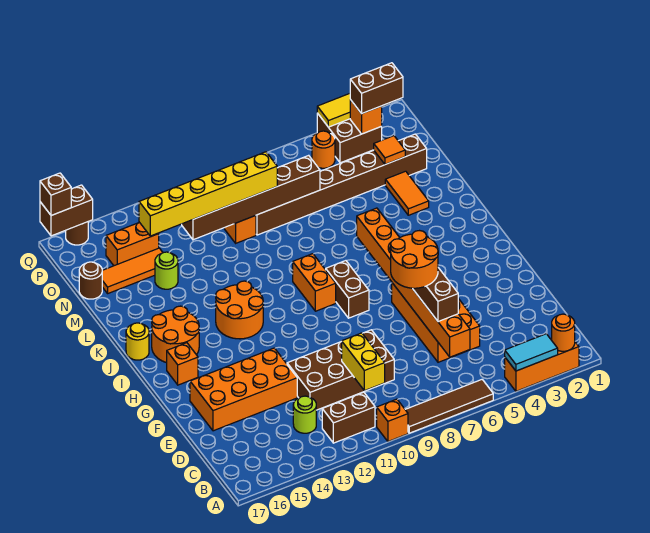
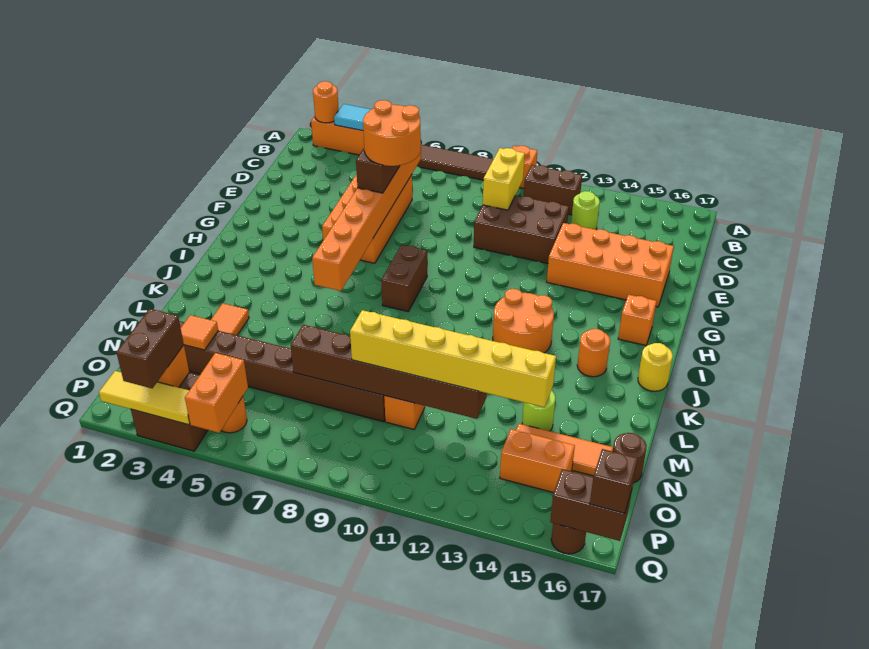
brown brick D9:E12 level 1 -> brown brick D10:E12 level 1
orange brick I9:J9 level 1 -> orange brick P5:Q5 level 2
orange round brick I15:J16 level 1 -> orange round brick J15 level 1
brown brick P2:P3 level 3 -> brown brick P3:Q3 level 3

